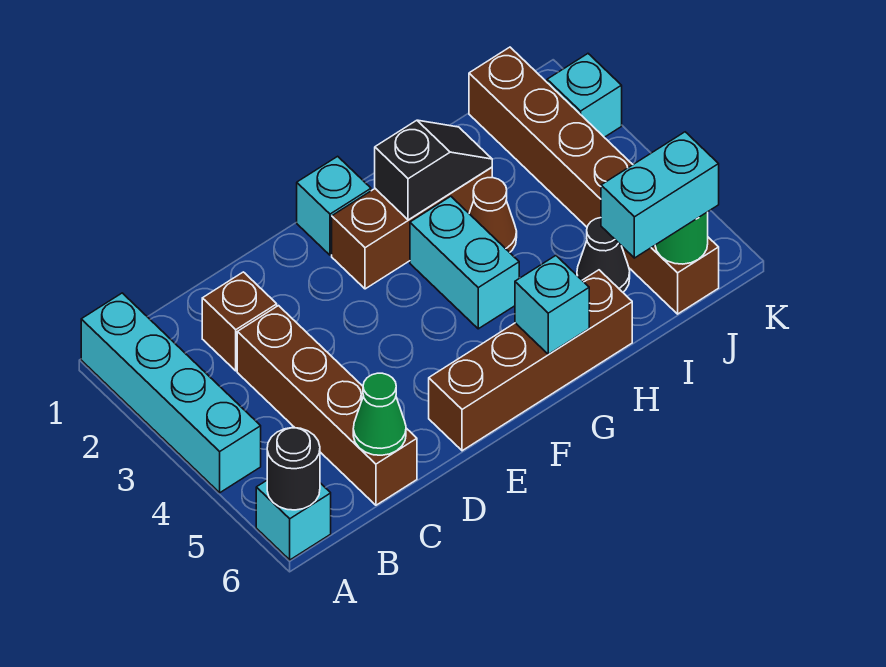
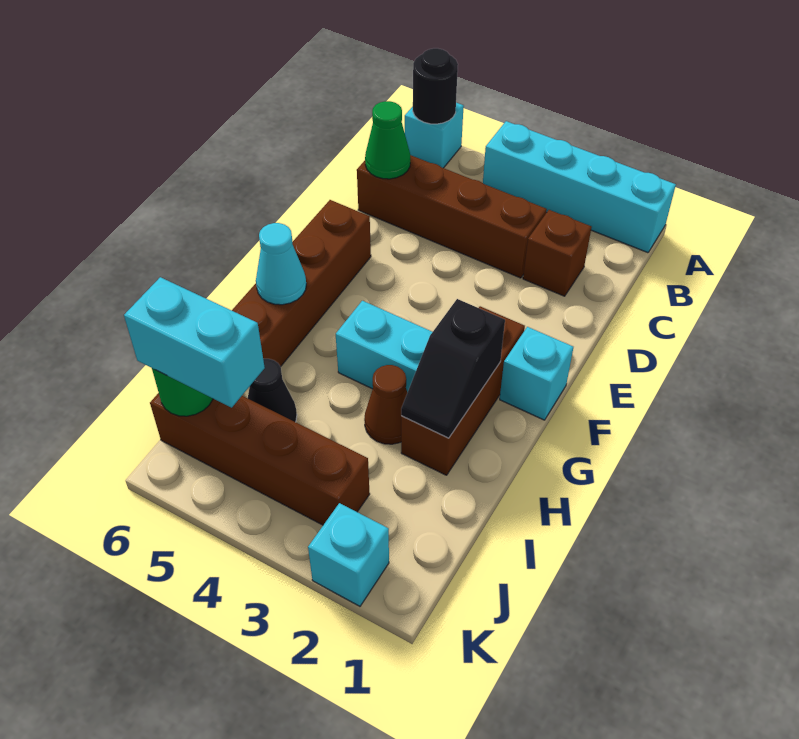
cyan brick G6 level 2 -> cyan cone G6 level 2
cyan brick I6:J6 level 3 -> cyan brick J5:J6 level 3
brown brick J1:J6 level 1 -> brown brick J3:J6 level 1

